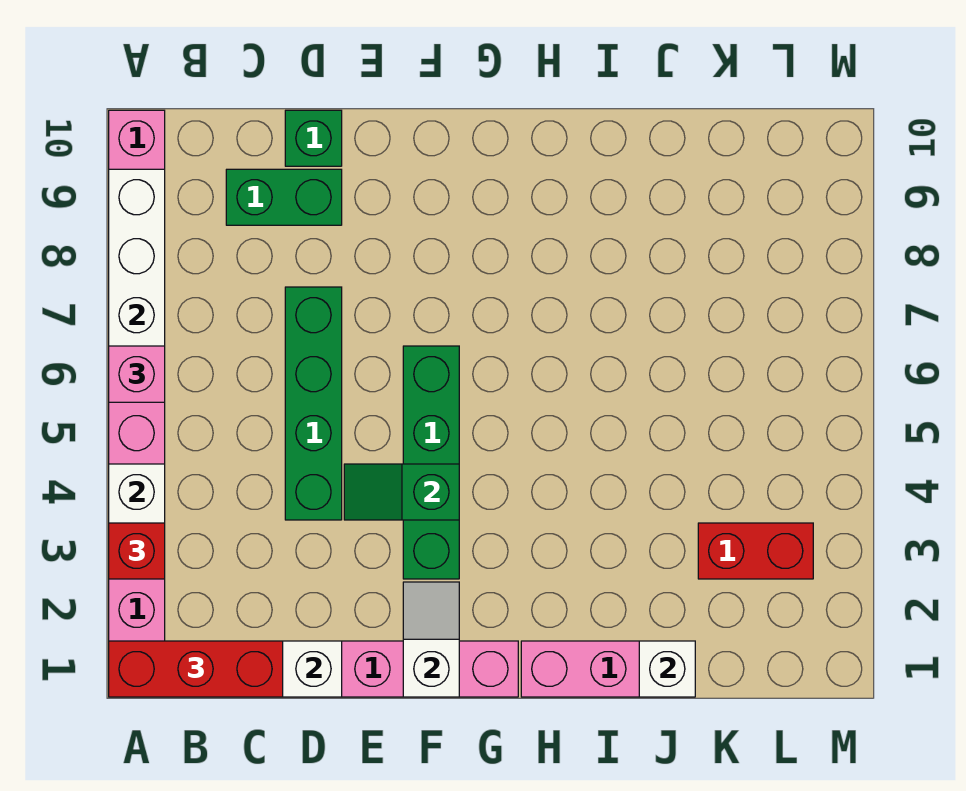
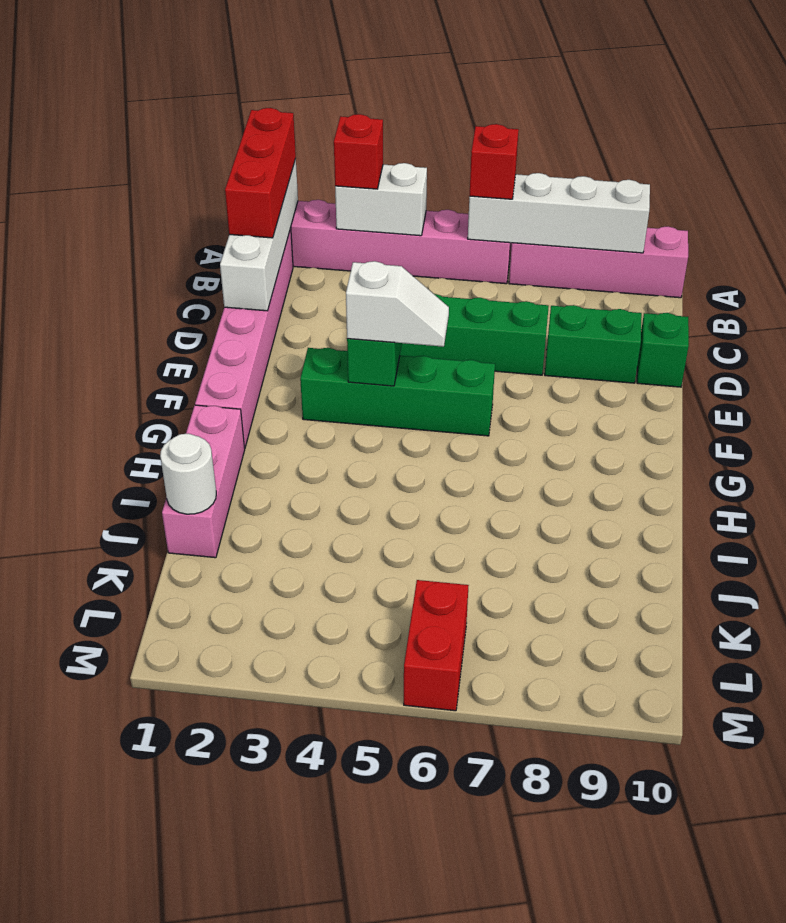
pink brick A6 level 3 -> red brick A6 level 3
green brick C9:D9 level 1 -> green brick D8:D9 level 1
white slope F1:F2 level 2 top 1 -> white slope F4:F5 level 3 top 4
white brick J1 level 2 -> white round brick J1 level 2
red brick K3:L3 level 1 -> red brick L6:M6 level 1

